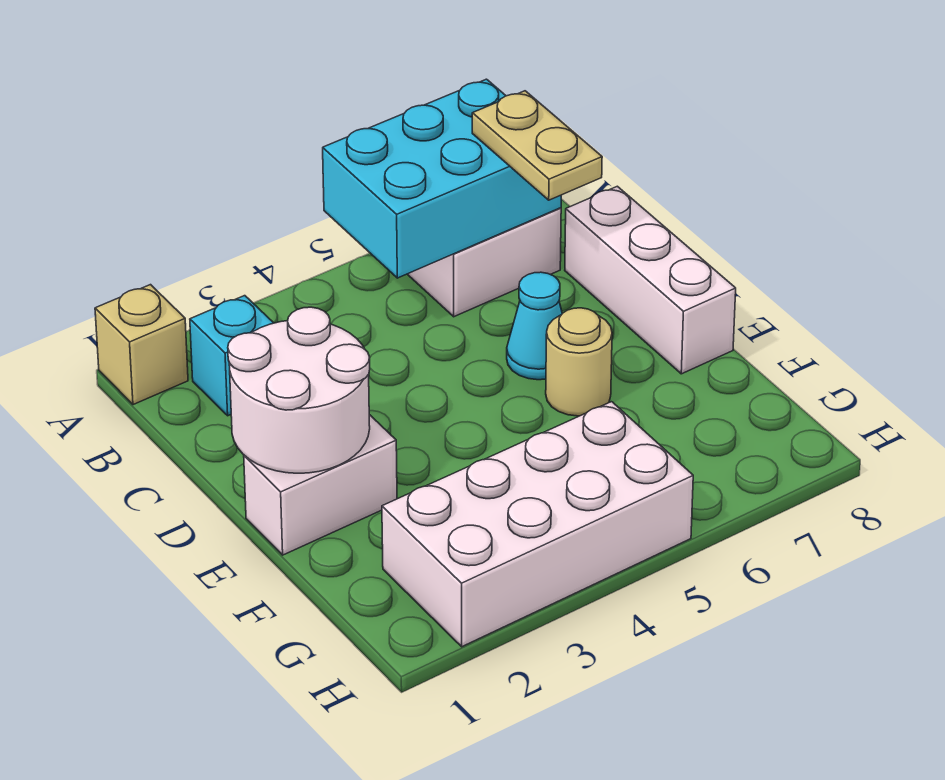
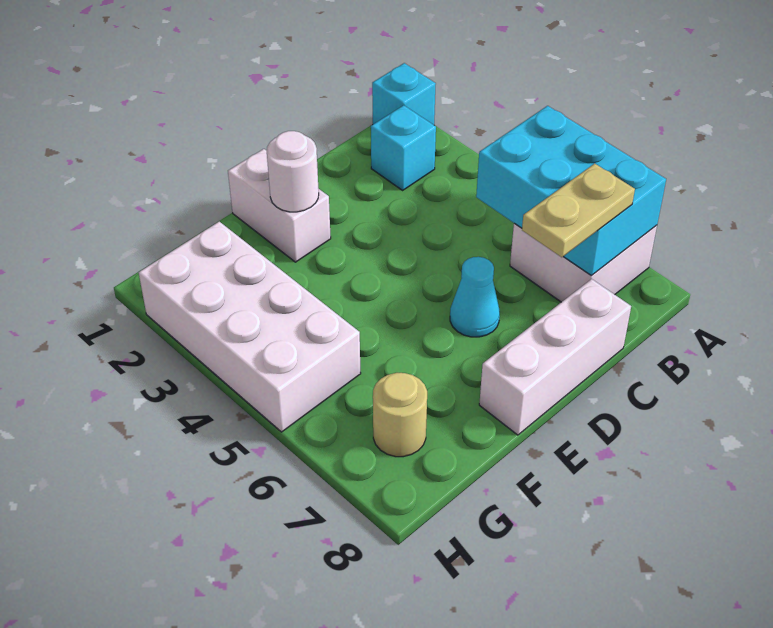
tan brick A1 level 1 -> cyan brick A1 level 1
white round brick D1:E2 level 2 -> white round brick E2 level 2
tan round brick E6 level 1 -> tan round brick G7 level 1

